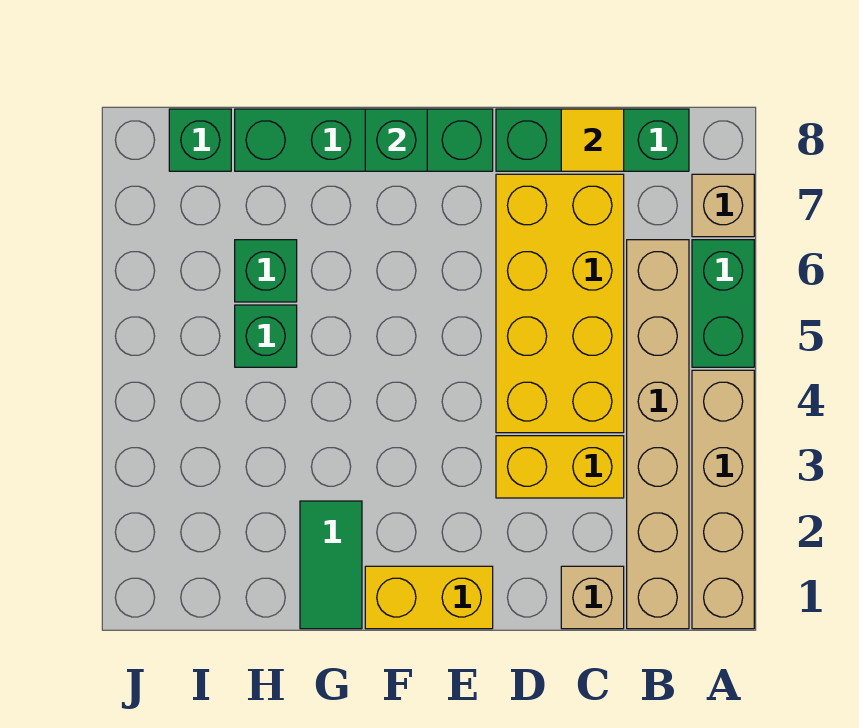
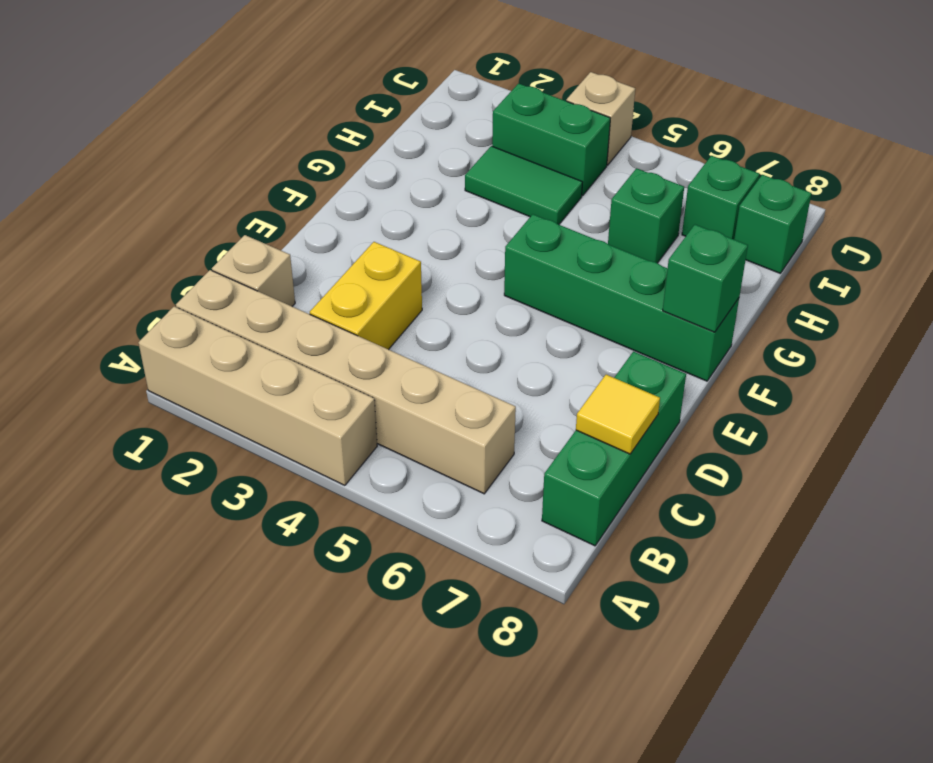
green brick A5:A6 level 1 -> green brick I3:I4 level 1
tan brick A7 level 1 -> tan brick J4 level 1
yellow brick C4:D7 level 1 -> none
yellow brick E1:F1 level 1 -> none
green brick E8:H8 level 1 -> green brick F5:F8 level 1
green tile G1:G2 level 1 -> green tile H3:H4 level 1
green brick H5 level 1 -> green brick I7 level 1

